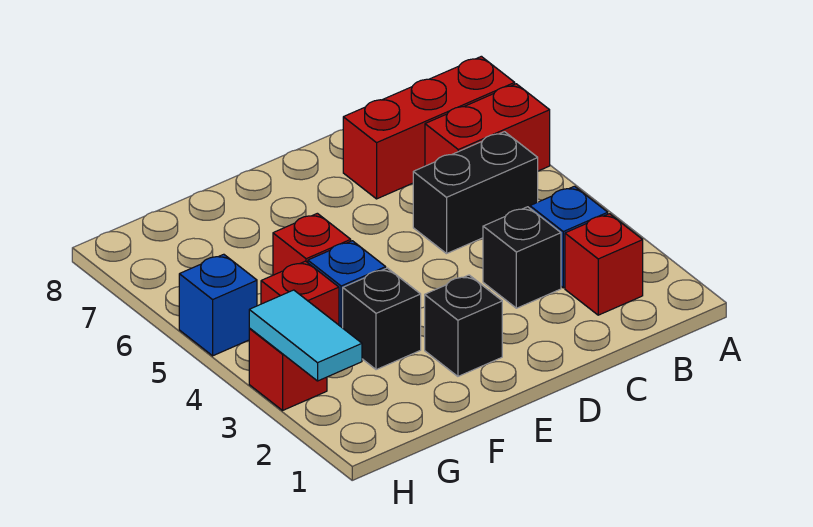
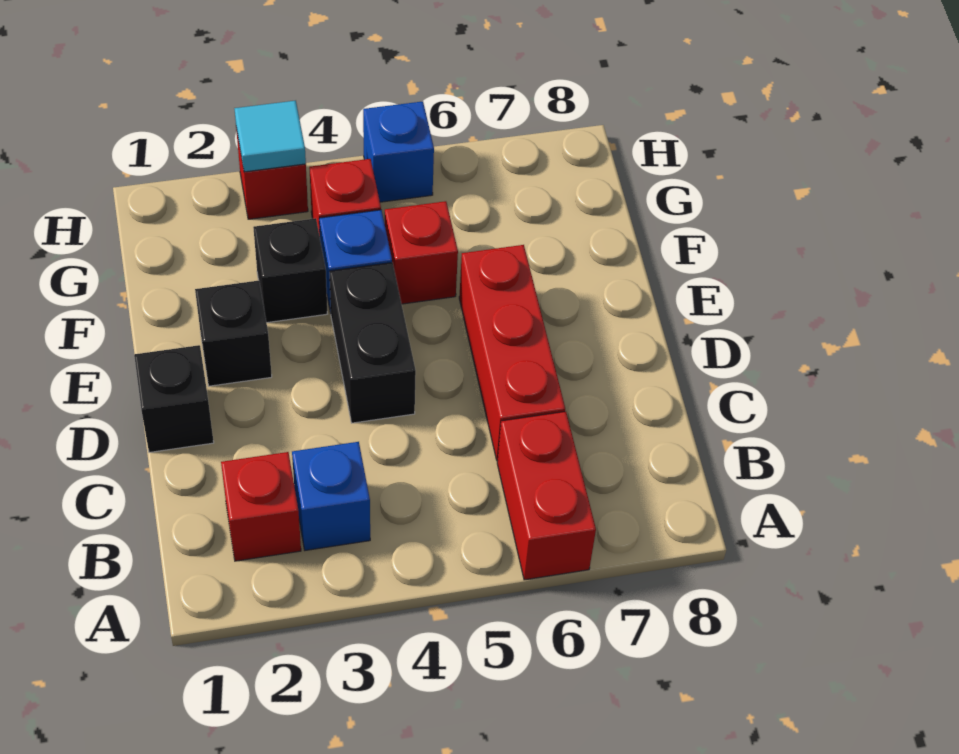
red brick A7:C7 level 1 -> red brick C6:E6 level 1
black brick B5:C5 level 1 -> black brick D4:E4 level 1
black brick C3 level 1 -> black brick D1 level 1
cyan tile H2:H3 level 2 -> cyan tile H3 level 2

